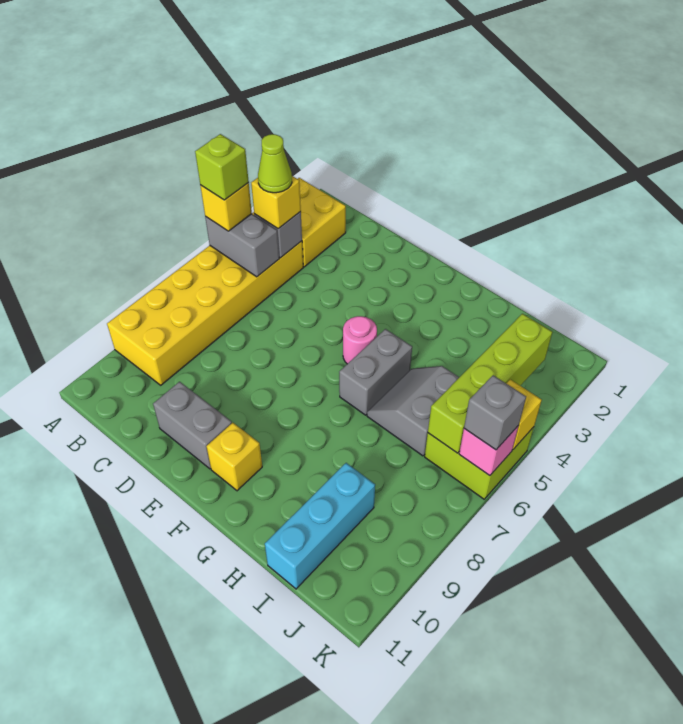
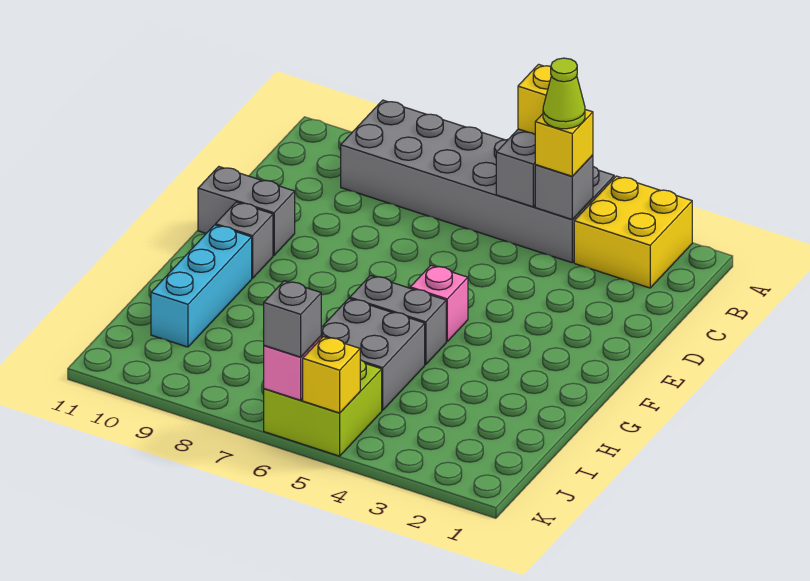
yellow brick A4:B9 level 1 -> grey brick A4:B9 level 1
lime brick A5 level 4 -> none
grey brick D10:E10 level 1 -> grey brick E10:E11 level 1
pink round brick F5 level 1 -> pink brick F5 level 1
yellow brick F10 level 1 -> grey brick F10 level 1
grey slope H5:I6 level 1 top I -> grey brick H5:I6 level 1
cyan brick I9:I11 level 1 -> cyan brick G10:I10 level 1
lime brick J3:J6 level 2 -> none

